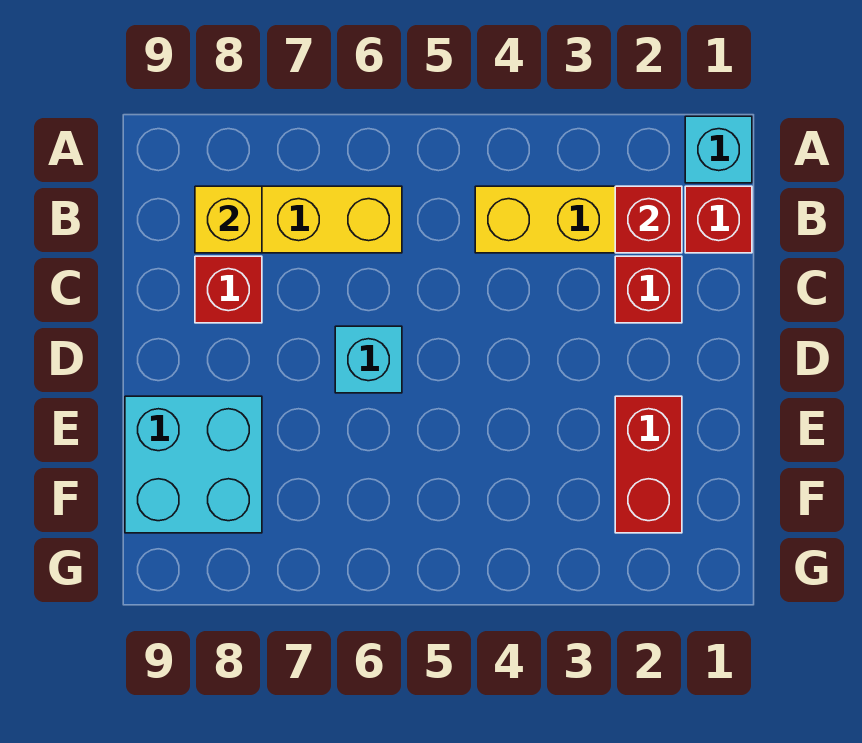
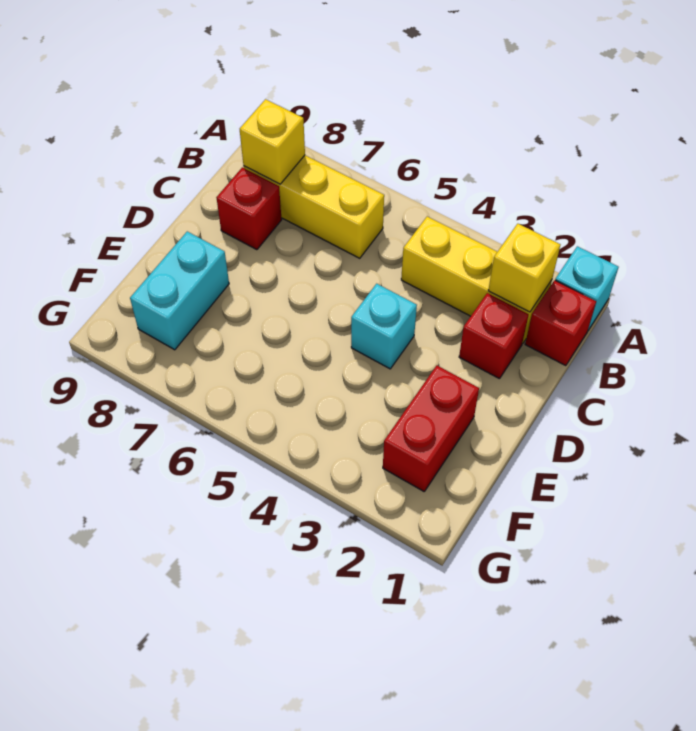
red brick B2 level 2 -> yellow brick B2 level 2
cyan brick D6 level 1 -> cyan brick D4 level 1
cyan brick E8:F9 level 1 -> cyan brick E8:F8 level 1

